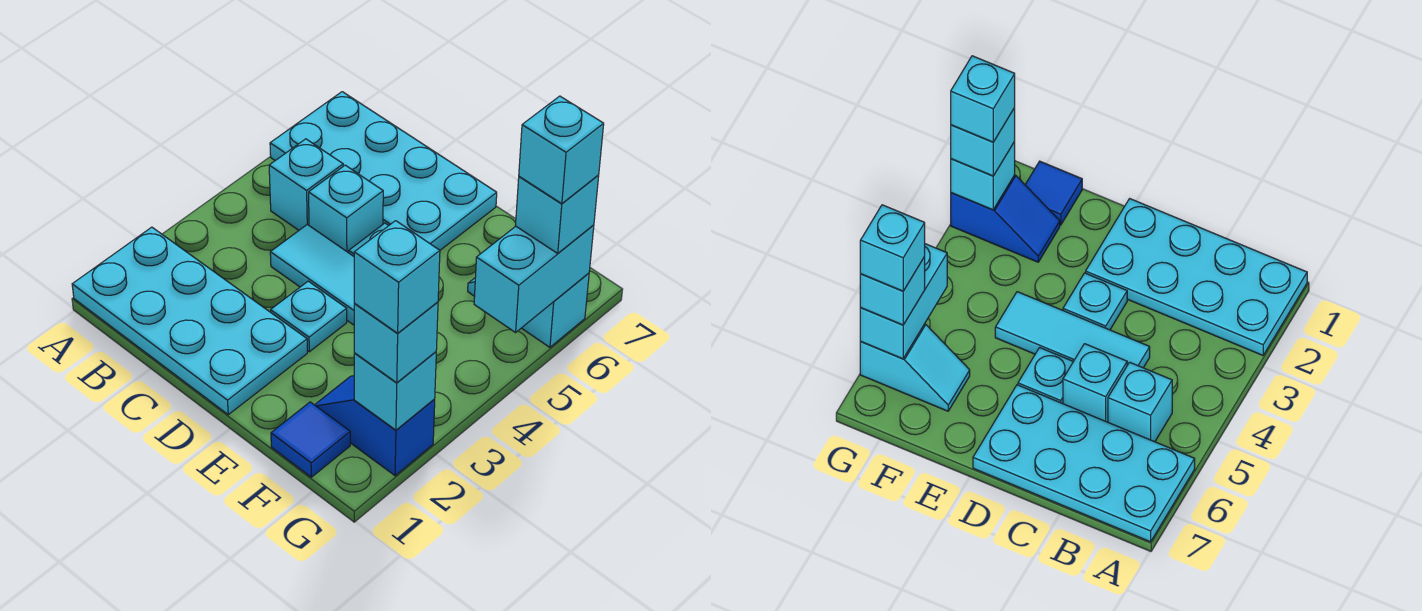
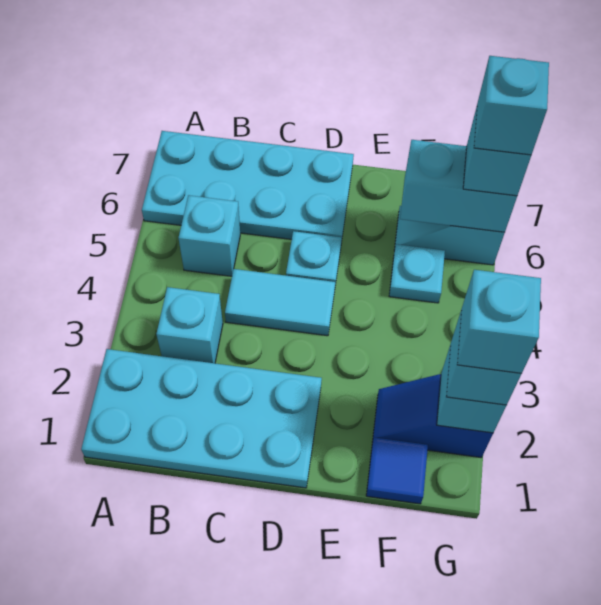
cyan tile C4:E4 level 1 -> cyan tile C4:D4 level 1
cyan brick C5 level 1 -> cyan brick B3 level 1
cyan plate D3 level 1 -> cyan plate F5 level 1
cyan brick G5:G6 level 2 -> cyan brick F6:G6 level 2

